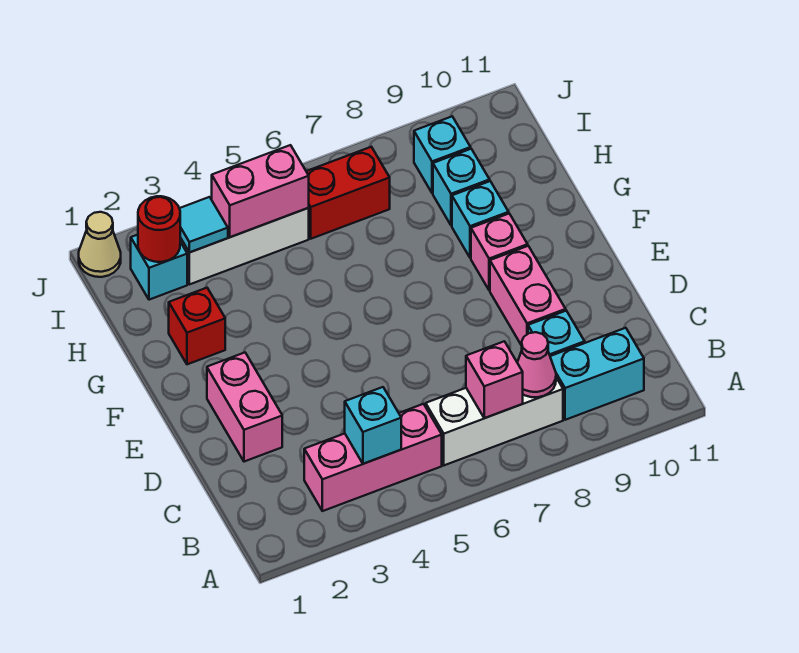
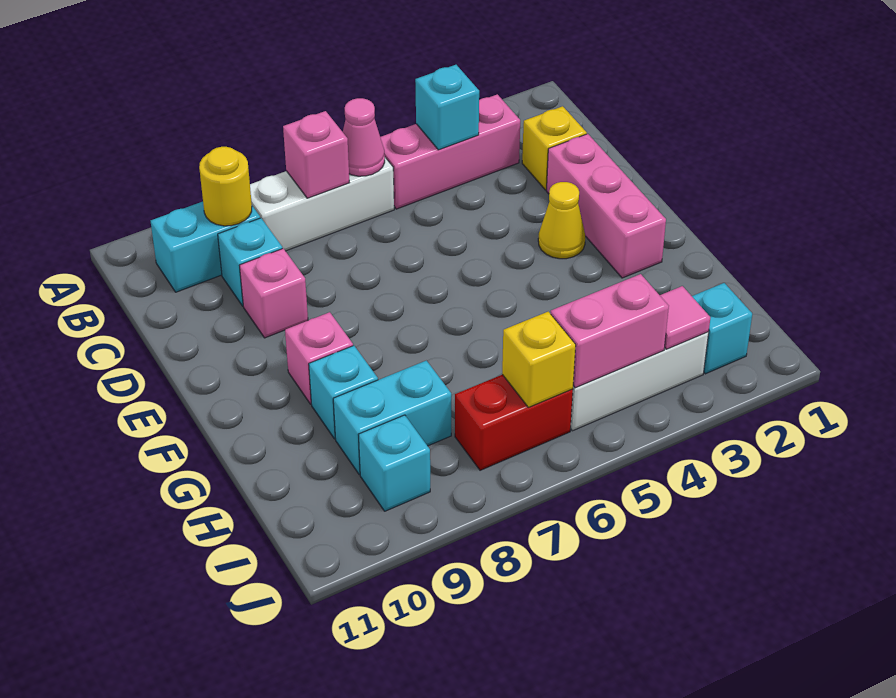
pink cone B8 level 2 -> pink cone B6 level 2
none -> yellow round brick B9 level 2
none -> yellow brick C2 level 1
pink brick D2:E2 level 1 -> pink brick D2:F2 level 1
pink brick D9:E9 level 1 -> pink brick D9 level 1
none -> yellow cone E3 level 1
red brick G2 level 1 -> none
cyan brick H9 level 1 -> cyan brick H8:H9 level 1
red round brick I2 level 2 -> none
cyan tile I3 level 2 -> pink tile I3 level 2
none -> yellow brick I6 level 2
tan cone J1 level 1 -> none

